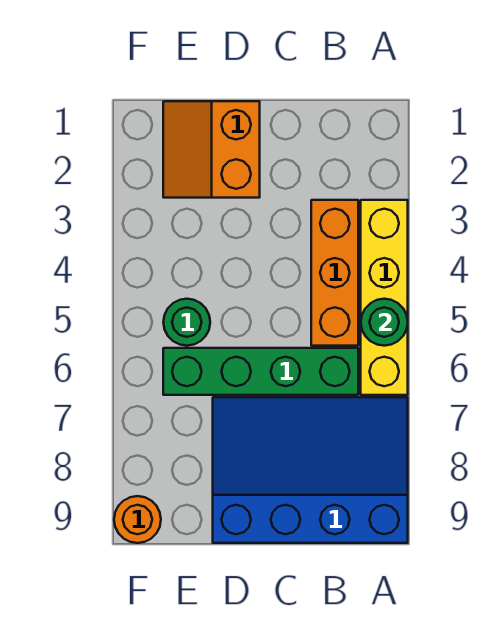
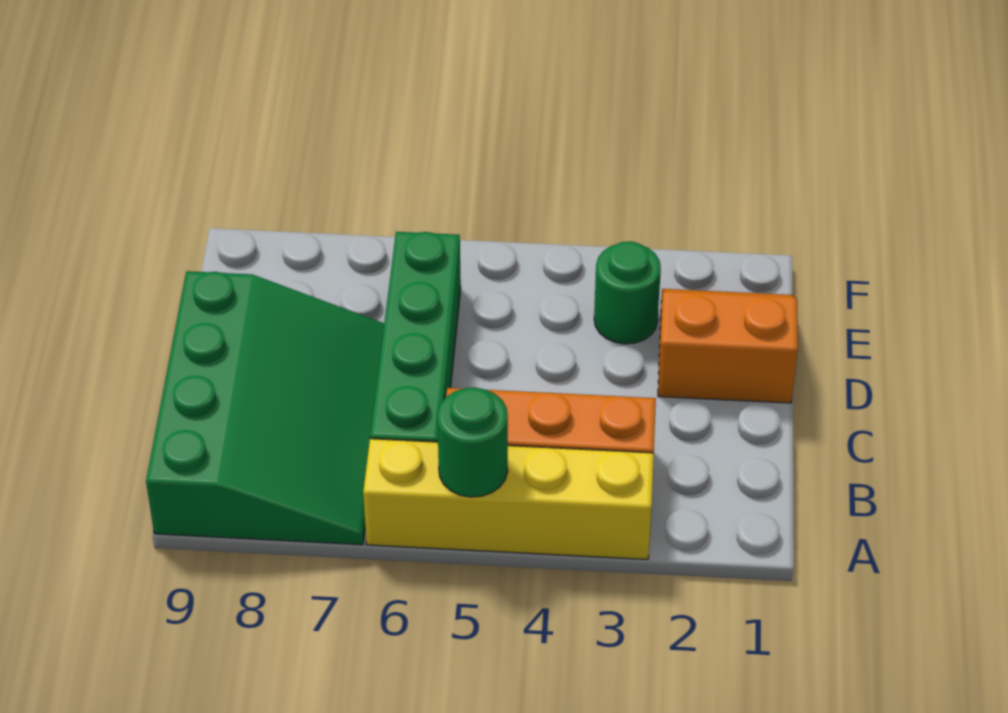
blue slope A7:D9 level 1 top 9 -> green slope A7:D9 level 1 top 9
green round brick E5 level 1 -> green round brick E3 level 1
orange round brick F9 level 1 -> none

